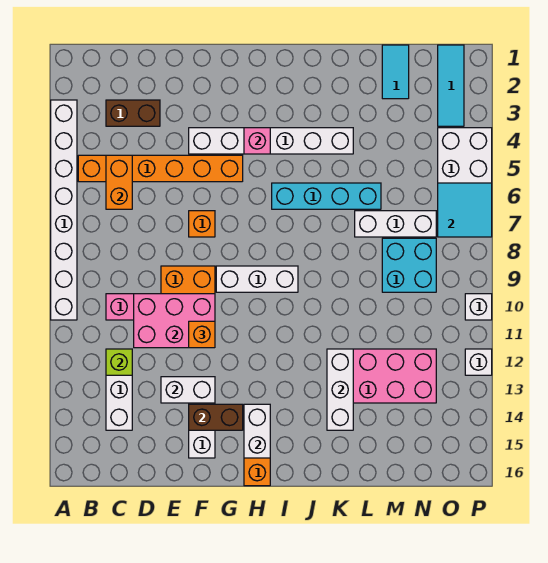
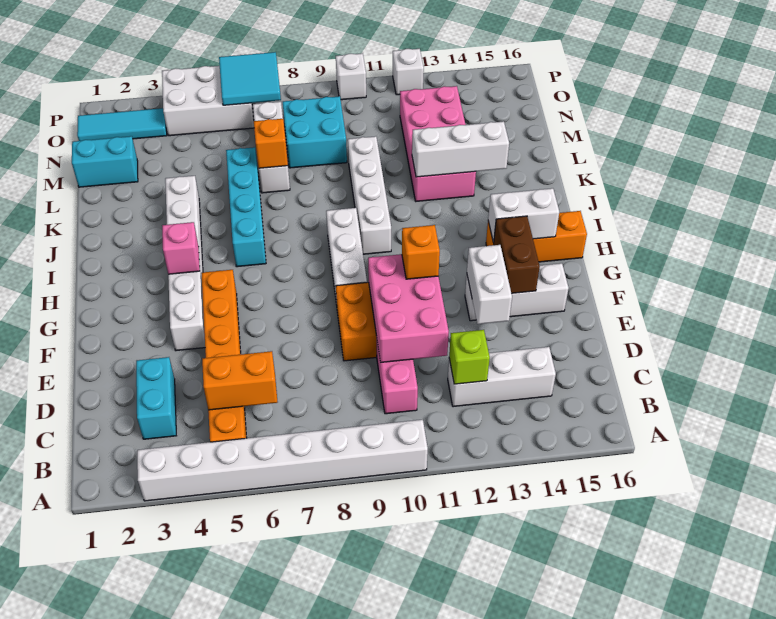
brown brick C3:D3 level 1 -> cyan brick C3:D3 level 1
orange brick F7 level 1 -> orange brick L7 level 2
none -> white brick I10:L10 level 1
cyan tile M1:M2 level 1 -> cyan brick M1:M2 level 1

